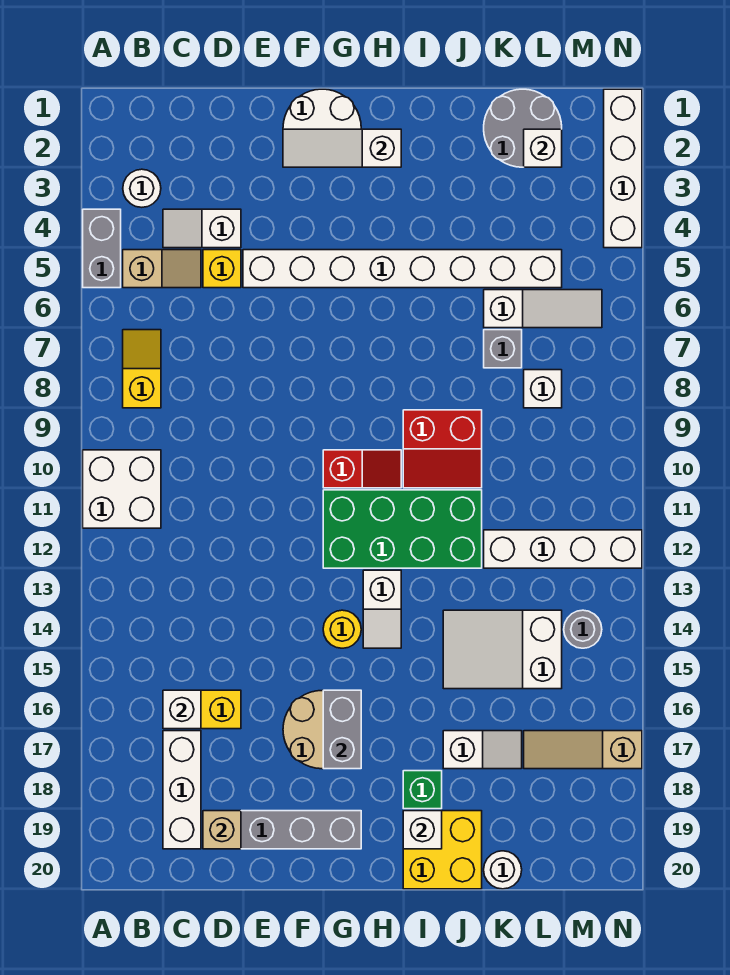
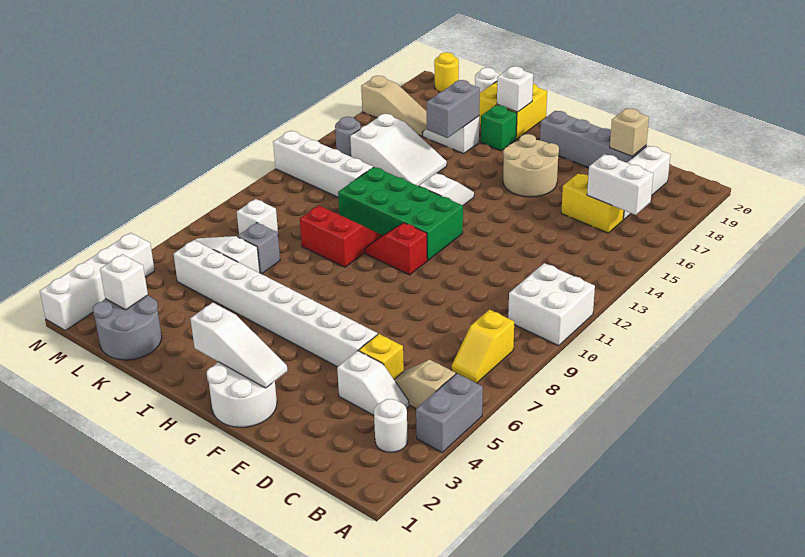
white brick C16 level 2 -> white brick B16:C16 level 2
yellow round brick G14 level 1 -> yellow round brick M20 level 1
grey brick G16:G17 level 2 -> grey brick J16:J17 level 2

